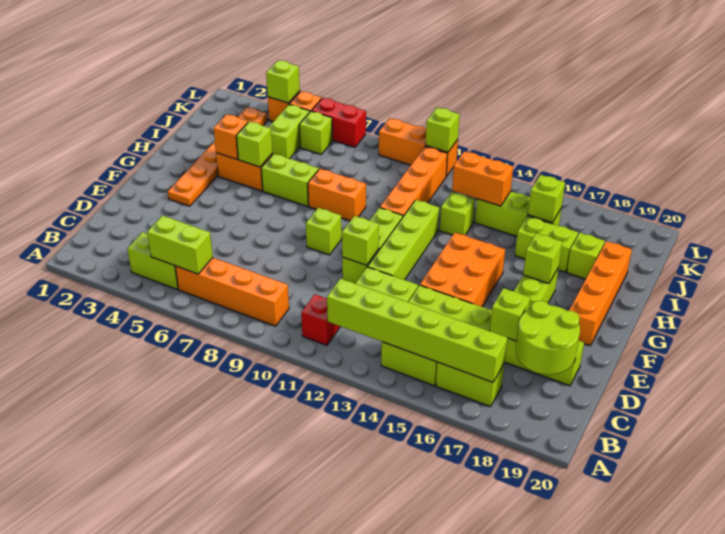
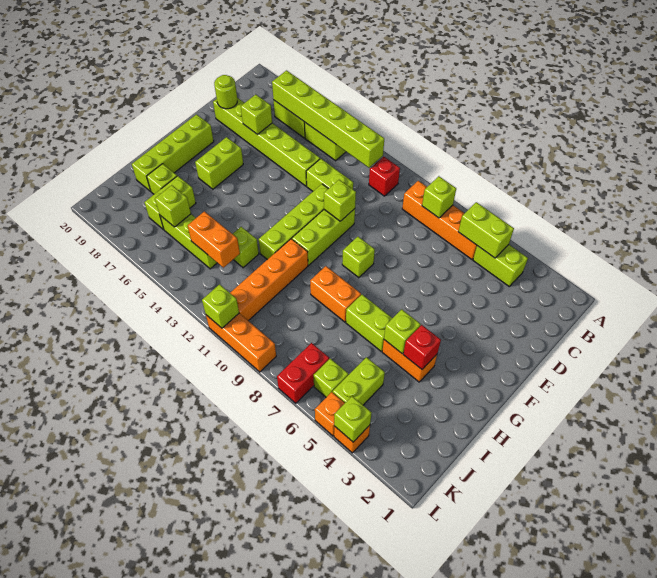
lime round brick C18:D19 level 2 -> lime round brick D19 level 2
orange brick E14:G15 level 1 -> none
orange plate F3:K3 level 1 -> none
orange brick F19:I19 level 1 -> lime brick F19:I19 level 1
lime brick G17 level 2 -> lime brick B8 level 2
orange brick H4 level 2 -> red brick H4 level 2
lime brick I16:I17 level 1 -> lime brick I17:J17 level 1
red brick L6:L7 level 1 -> red brick K7:L7 level 1

